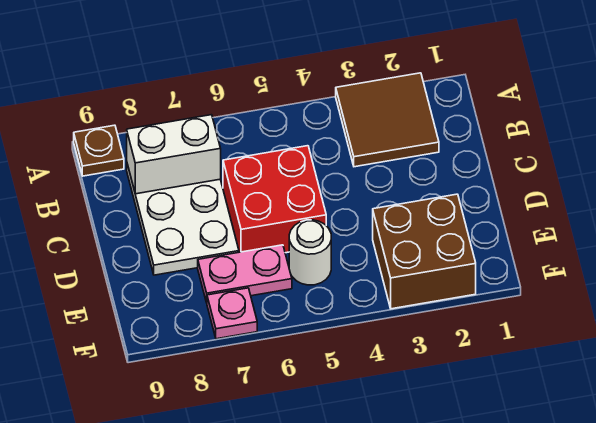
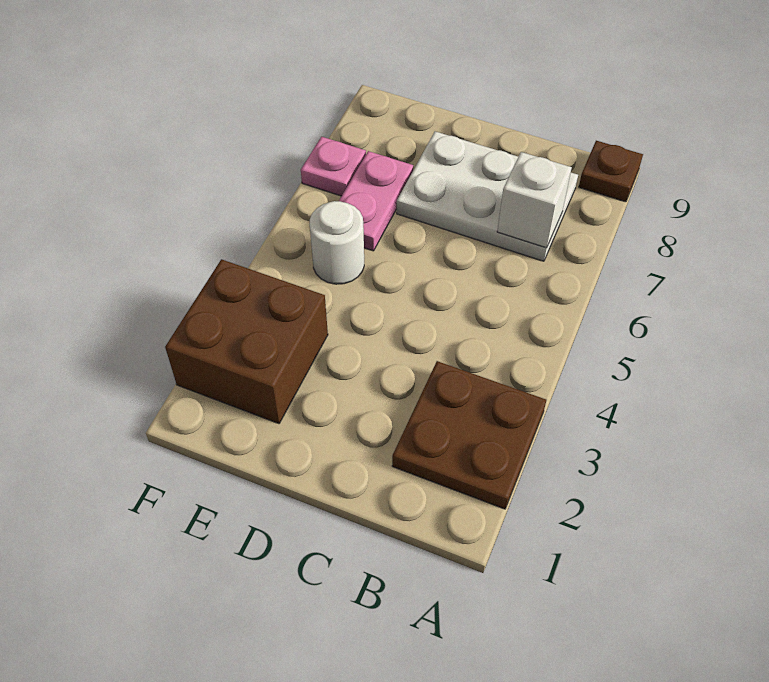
brown tile A2:B3 level 1 -> brown plate A2:B3 level 1
white brick B7:B8 level 2 -> white brick B7 level 2
red brick C5:D6 level 1 -> none

